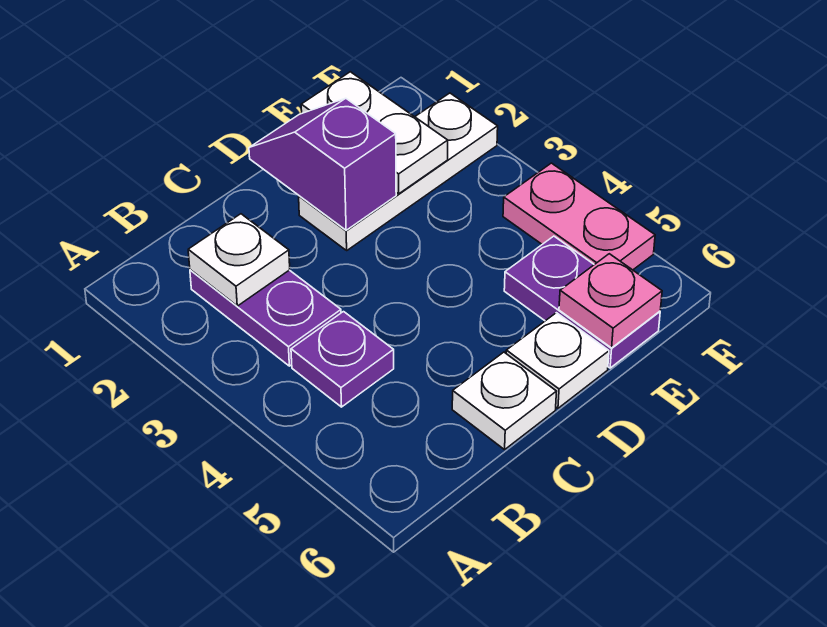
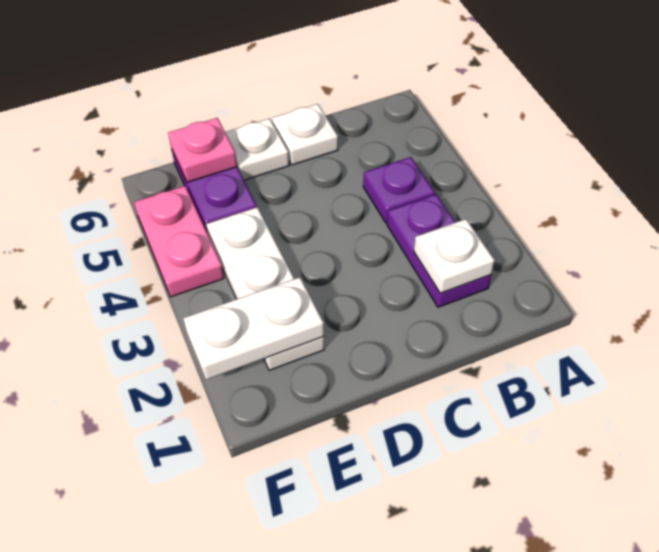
purple slope D1:D2 level 2 top 2 -> none
white plate D2:F2 level 1 -> white plate E2:E4 level 1
white plate E1:E2 level 2 -> white plate E2:F2 level 2

